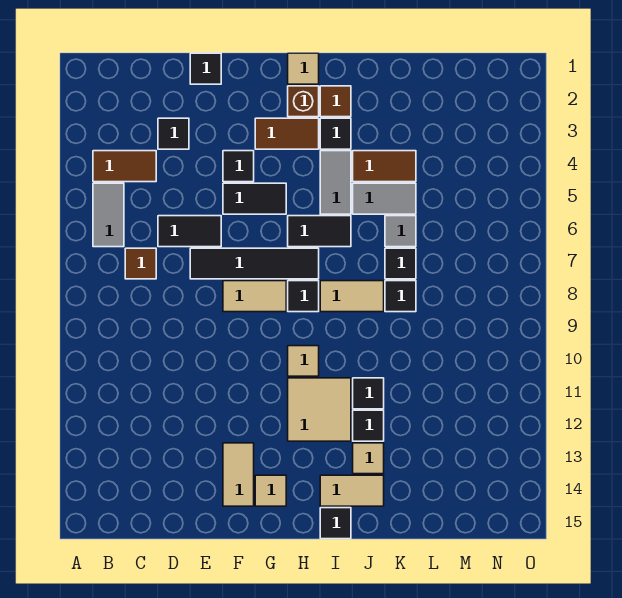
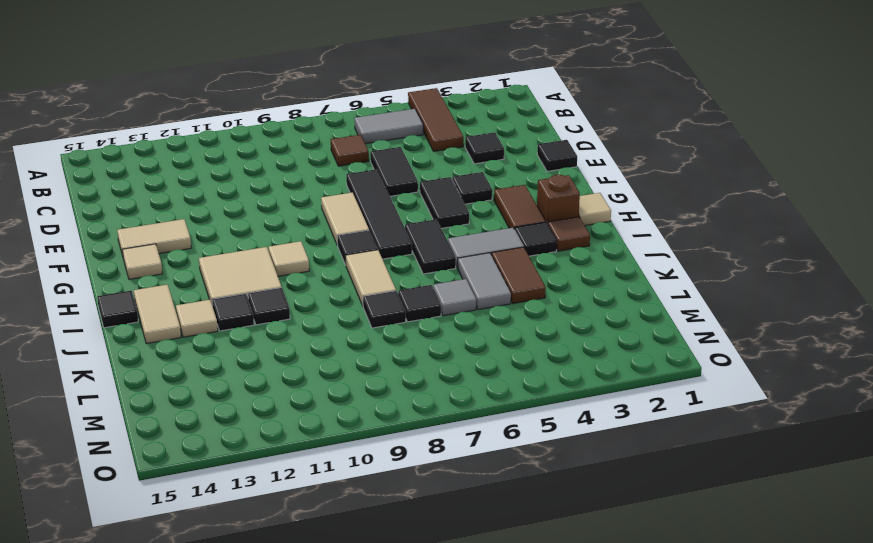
brown tile B4:C4 level 1 -> brown tile A4:C4 level 1

